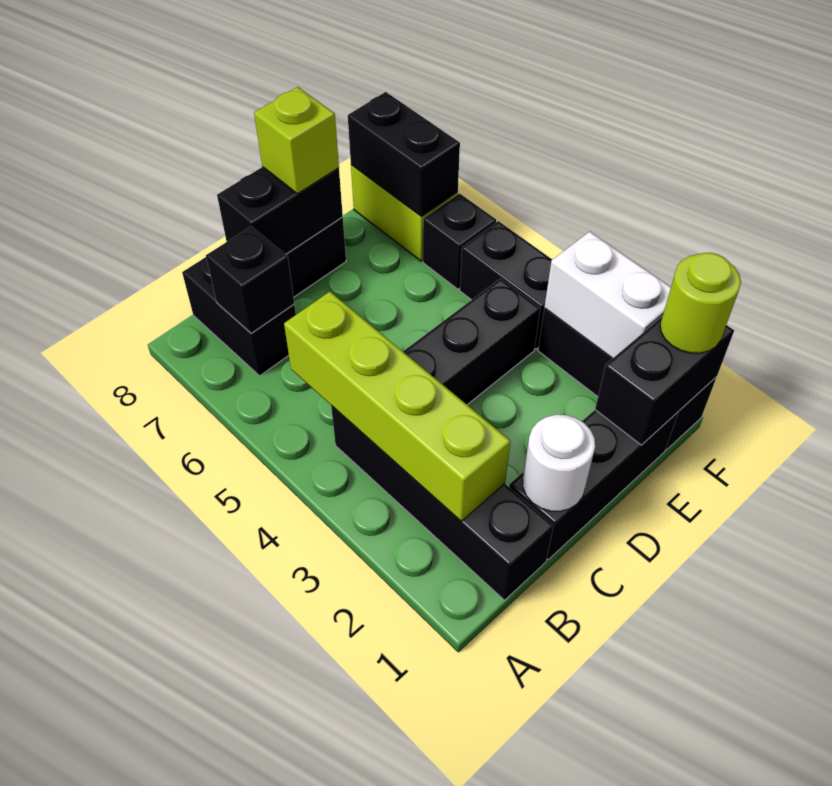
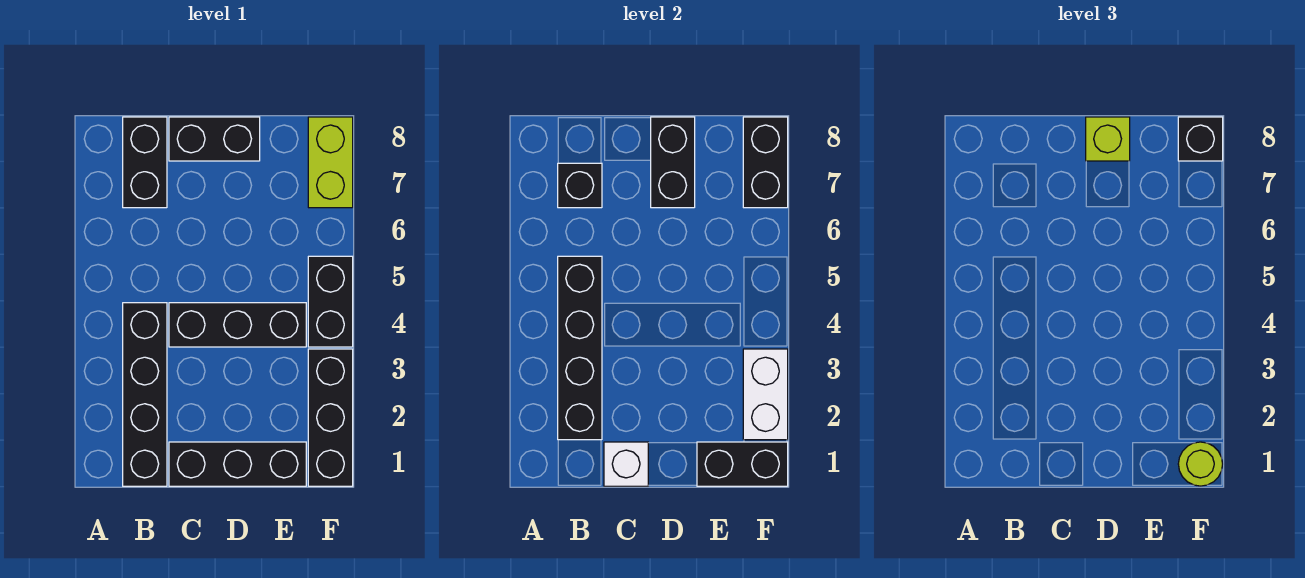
lime brick B2:B5 level 2 -> black brick B2:B5 level 2
white round brick C1 level 2 -> white brick C1 level 2
black brick C8:D8 level 2 -> black brick D7:D8 level 2
black brick F6 level 1 -> black brick F8 level 3

